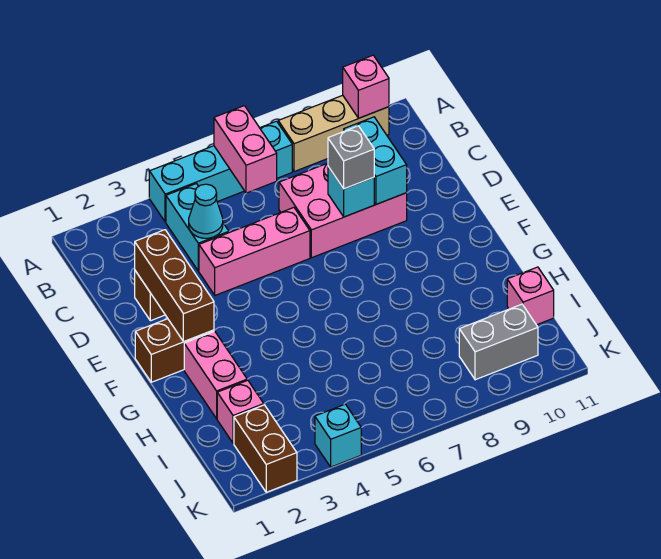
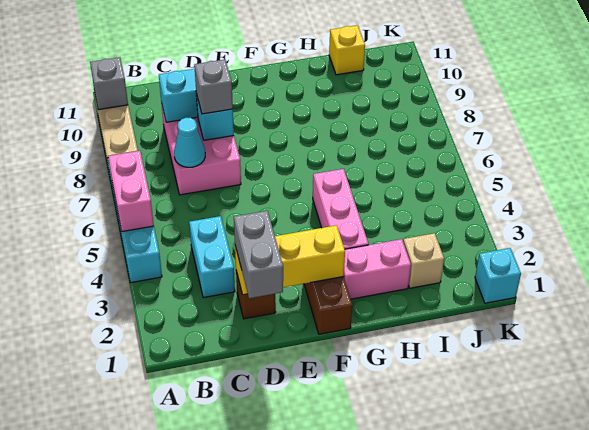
pink brick A6:B6 level 2 -> pink brick A5:A6 level 2
pink brick A10 level 2 -> grey brick A10 level 2
cyan brick B4:C4 level 1 -> cyan brick C3:C4 level 1
cyan cone C4 level 2 -> cyan cone C7 level 2
brown brick D2:F2 level 2 -> yellow brick D2:F2 level 2
pink brick D4:D6 level 1 -> pink brick G3:G5 level 1
pink brick I2 level 1 -> tan brick I2 level 1
pink brick I11 level 1 -> yellow brick I11 level 1
brown brick J2:K2 level 1 -> none
grey brick J9:J10 level 1 -> grey brick D1:D2 level 3
cyan brick K4 level 1 -> cyan brick K1 level 1

